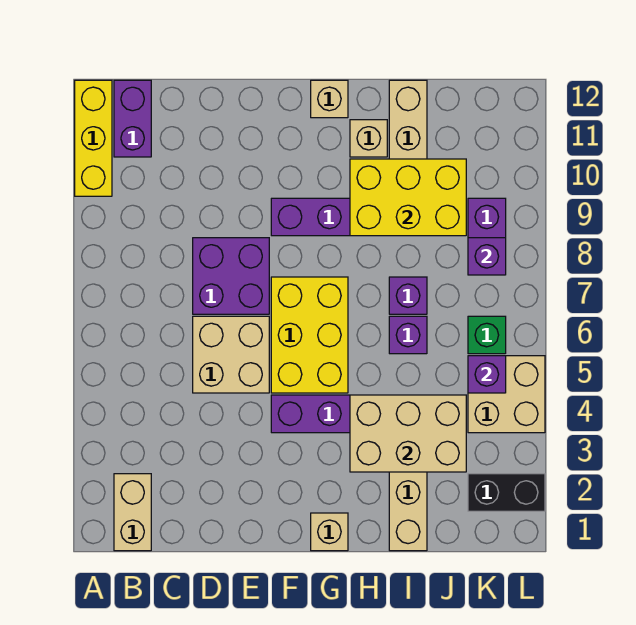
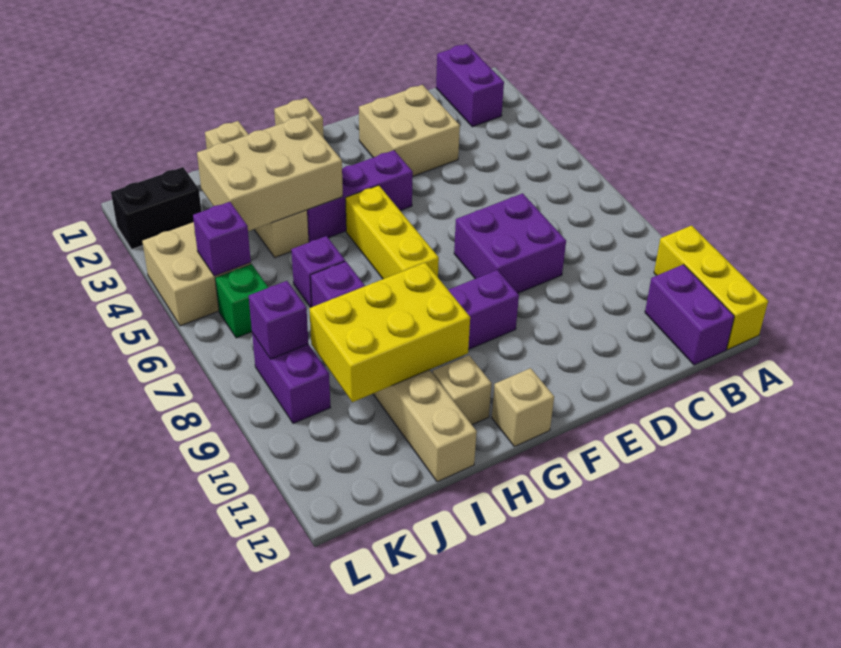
tan brick B1:B2 level 1 -> purple brick B1:B2 level 1
tan brick D5:E6 level 1 -> tan brick D2:E3 level 1
yellow brick F5:G7 level 1 -> yellow brick G5:G7 level 1

